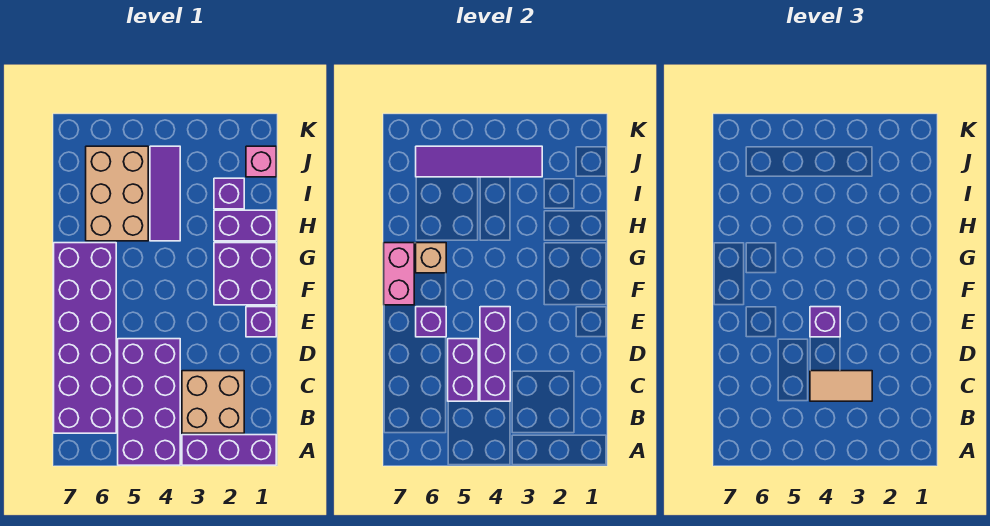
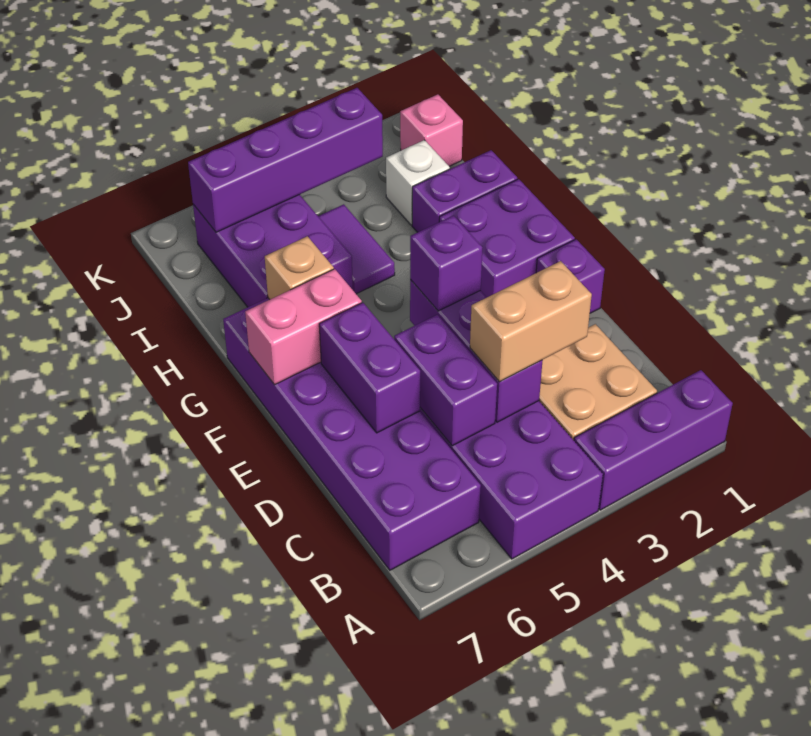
tan tile C3:C4 level 3 -> tan brick C3:C4 level 3
purple brick E6 level 2 -> purple brick D6:E6 level 2
pink brick F7:G7 level 2 -> pink brick F6:F7 level 2
purple tile H4:J4 level 1 -> purple tile H4:I4 level 1
tan brick H5:J6 level 1 -> purple brick H5:J6 level 1
purple brick I2 level 1 -> white brick I2 level 1
purple tile J3:J6 level 2 -> purple brick J3:J6 level 2

